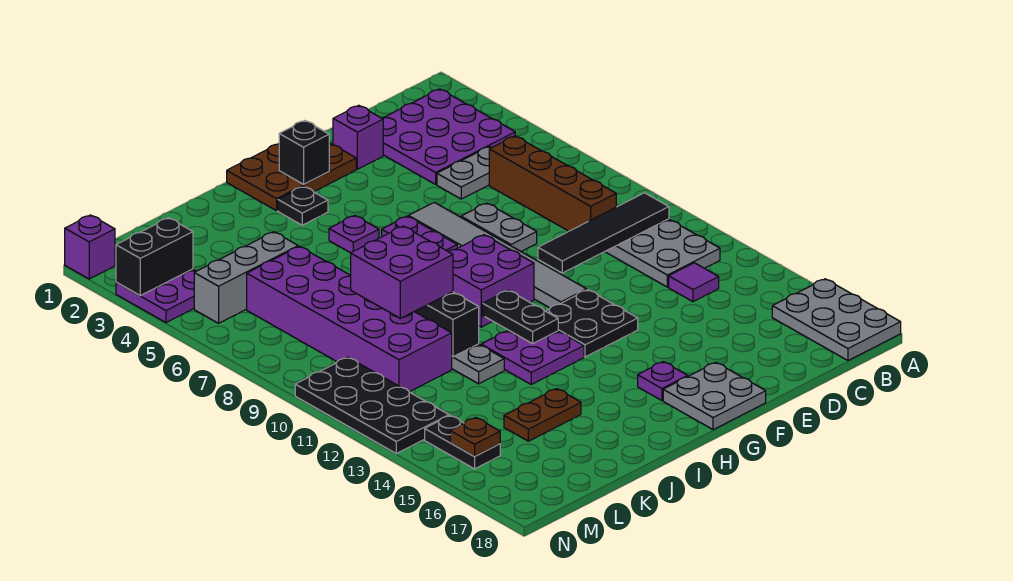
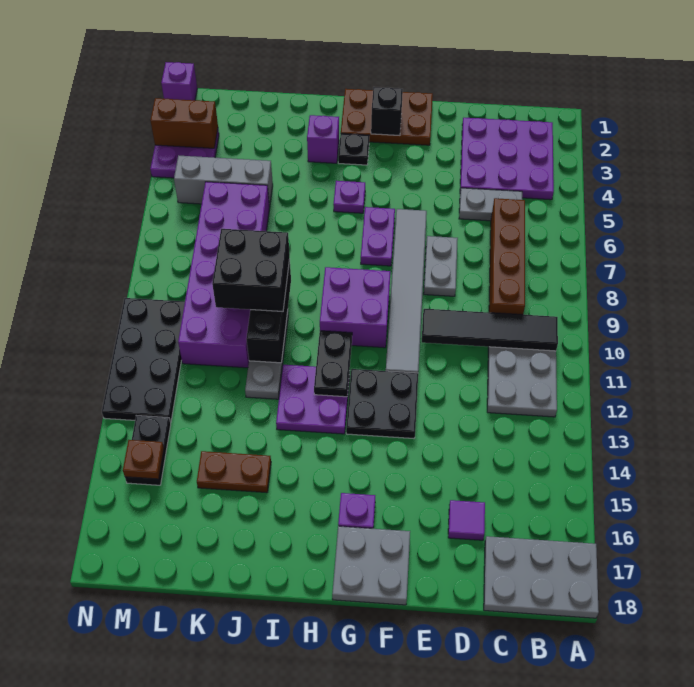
grey plate A16:B18 level 1 -> grey plate A17:C18 level 1
purple tile C13 level 1 -> purple tile D16 level 1
purple brick E2 level 1 -> purple brick I3 level 1
purple brick J9:K10 level 3 -> black brick J9:K10 level 3
black brick M3:N3 level 2 -> brown brick M3:N3 level 2

